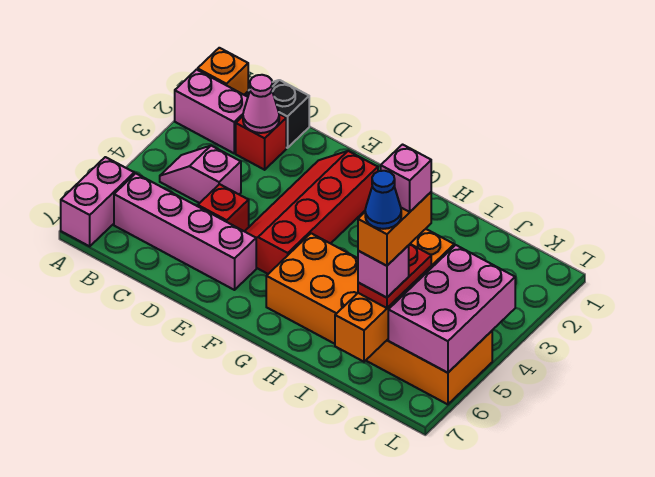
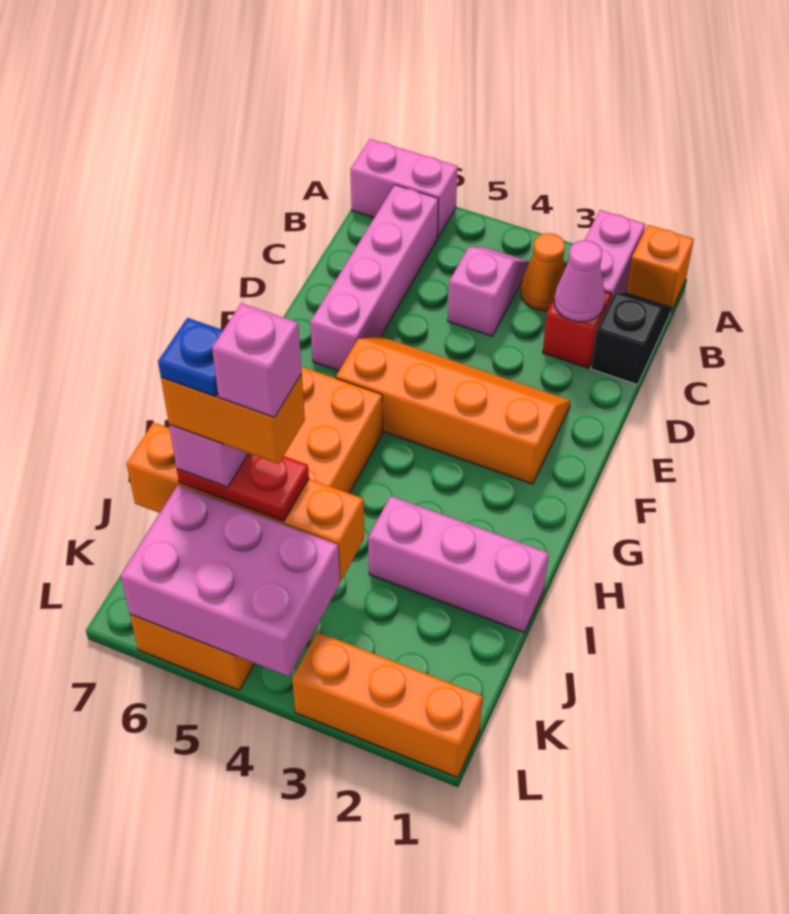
none -> orange cone B3 level 1
red brick D5 level 1 -> none
red slope E2:F5 level 1 top F -> orange slope E2:F5 level 1 top F
none -> pink brick I1:I3 level 1
blue cone J6 level 6 -> blue plate J6 level 6
none -> orange brick L1:L3 level 1

